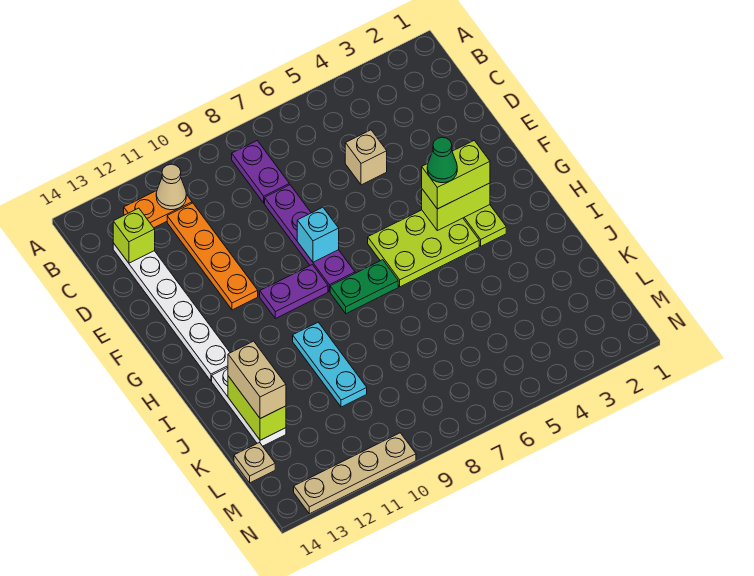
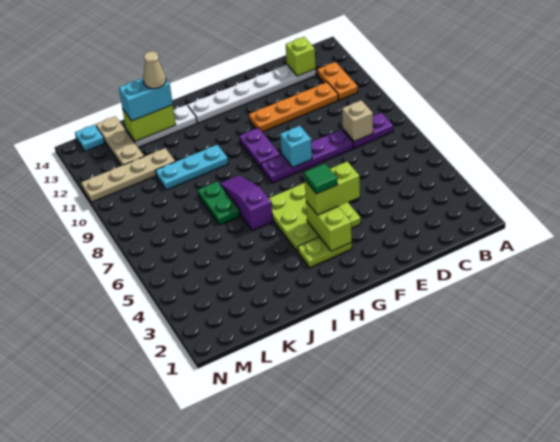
tan cone B11 level 2 -> tan cone J13 level 4
tan brick D5 level 1 -> tan brick C8 level 2
lime brick G3:G4 level 3 -> lime brick F4:G4 level 3
lime plate G4:H6 level 1 -> lime plate F4:H6 level 1
green cone G4 level 4 -> green tile G4 level 4
green plate H7:H8 level 1 -> green plate J7:J8 level 1
none -> purple slope I6:I8 level 1 top 6
tan brick J13:K13 level 3 -> cyan brick J13:K13 level 3
tan plate L14 level 1 -> tan plate L12:L14 level 1
none -> cyan plate M14 level 1
tan plate N10:N13 level 1 -> tan plate K11:N11 level 1

